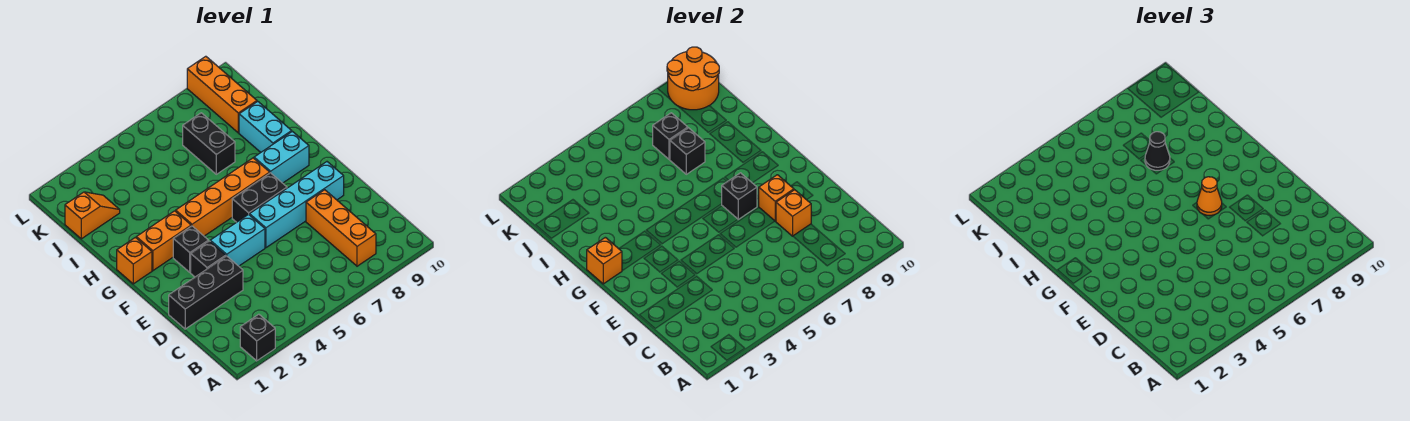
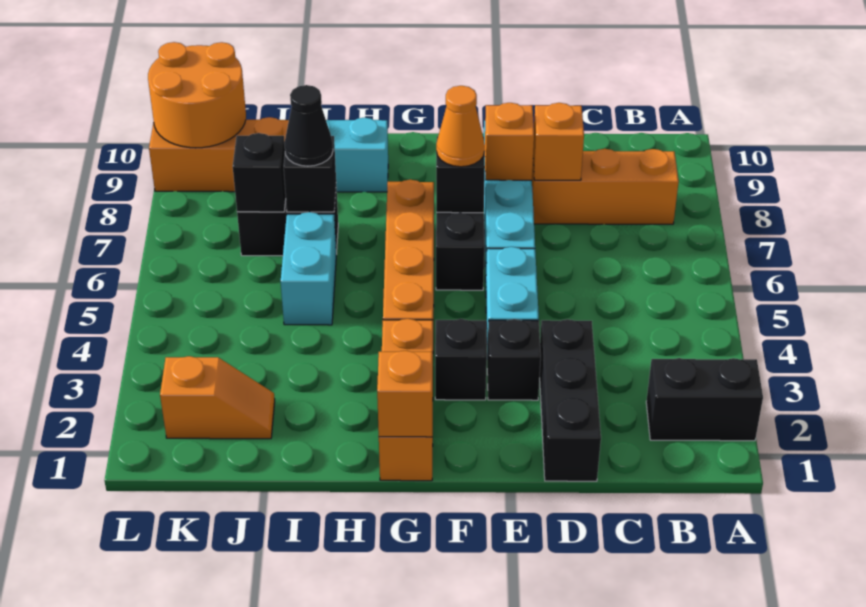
black brick A2 level 1 -> black brick A2:B2 level 1
cyan brick G8:G9 level 1 -> cyan brick I5:I6 level 1
orange slope J1:J2 level 1 top 1 -> orange slope J2:K2 level 1 top K

